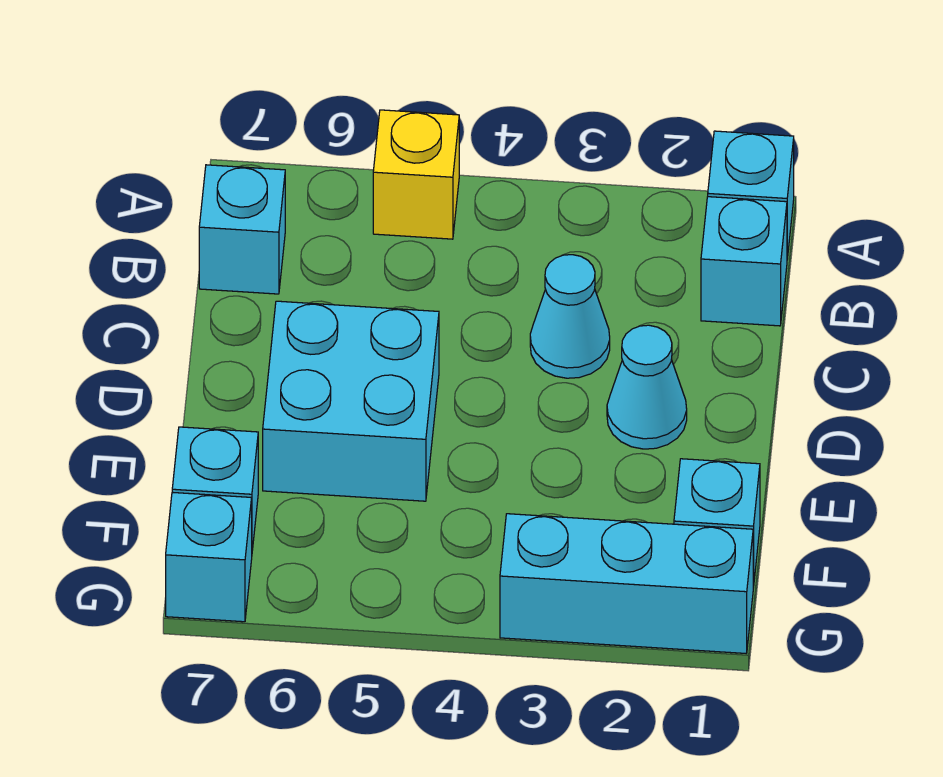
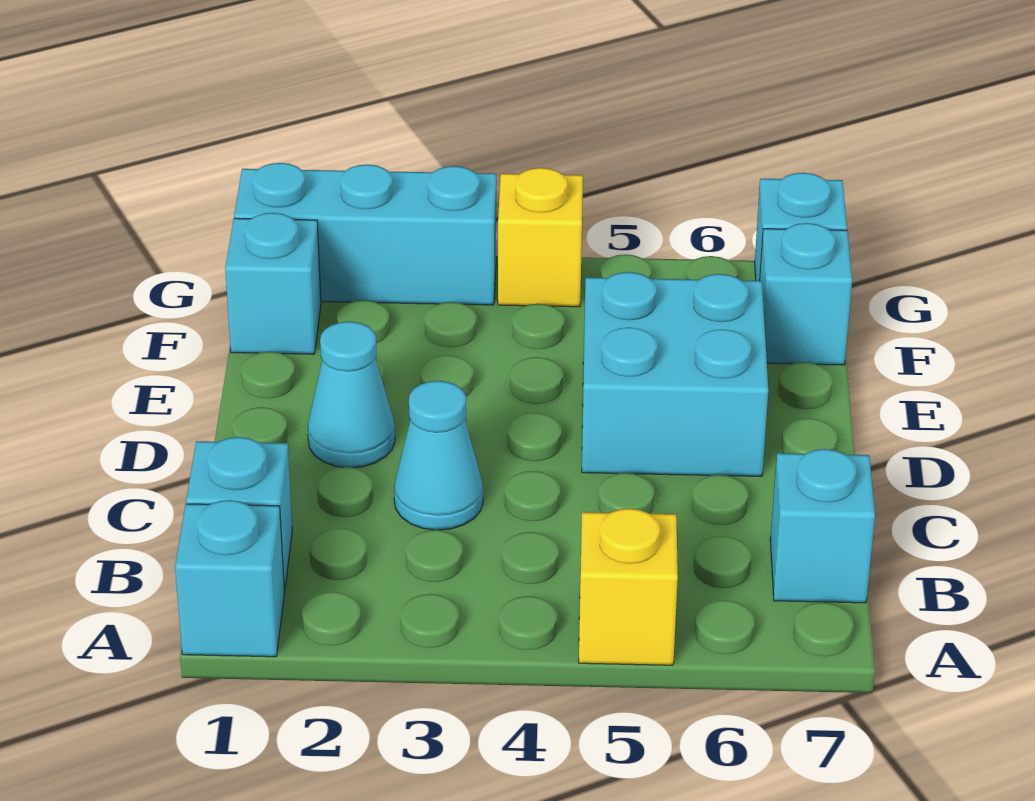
none -> yellow brick G4 level 1

